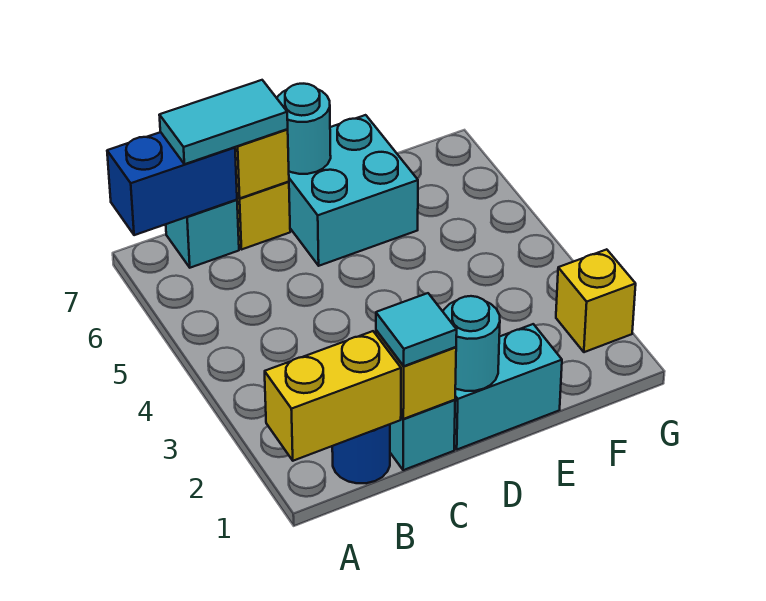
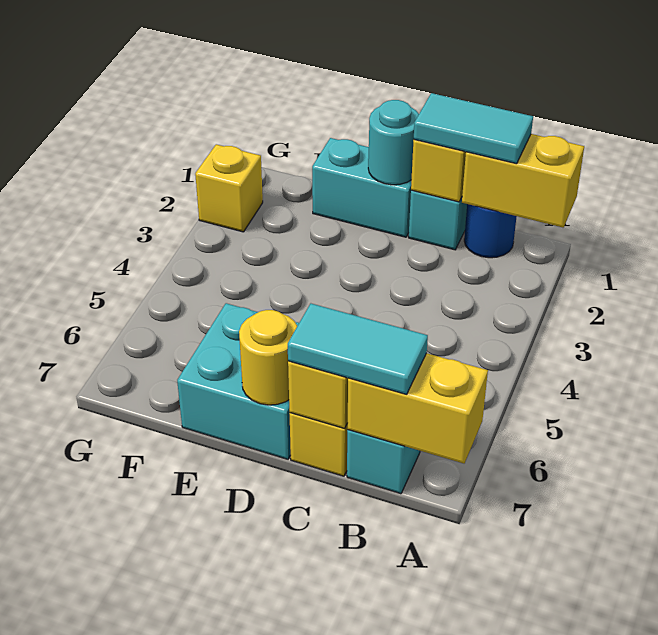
blue brick A7:B7 level 2 -> yellow brick A7:B7 level 2
cyan tile C1 level 3 -> cyan tile B1:C1 level 3
cyan round brick D7 level 2 -> yellow round brick D7 level 2

